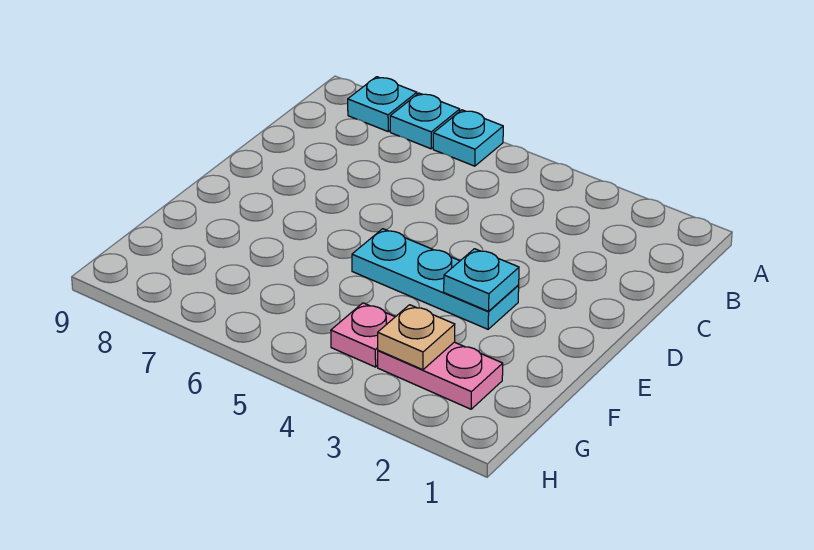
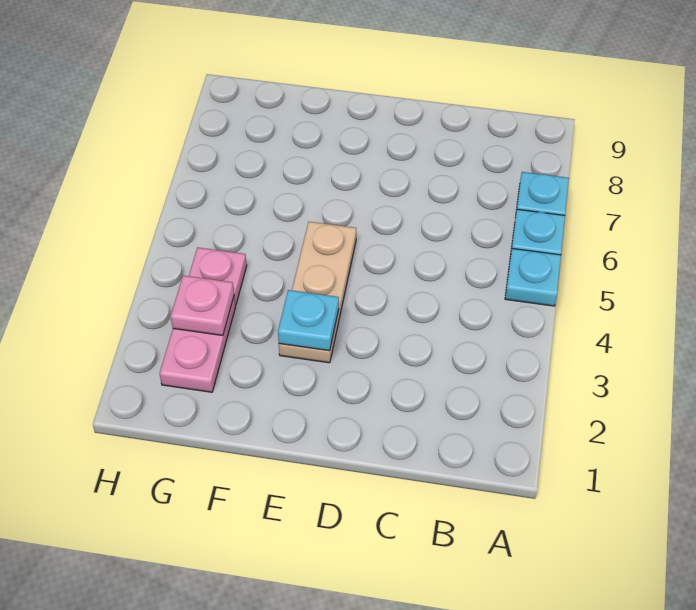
cyan plate A8 level 1 -> cyan plate A5 level 1
cyan plate E3:E5 level 1 -> tan plate E3:E5 level 1
tan plate G3 level 2 -> pink plate G3 level 2

